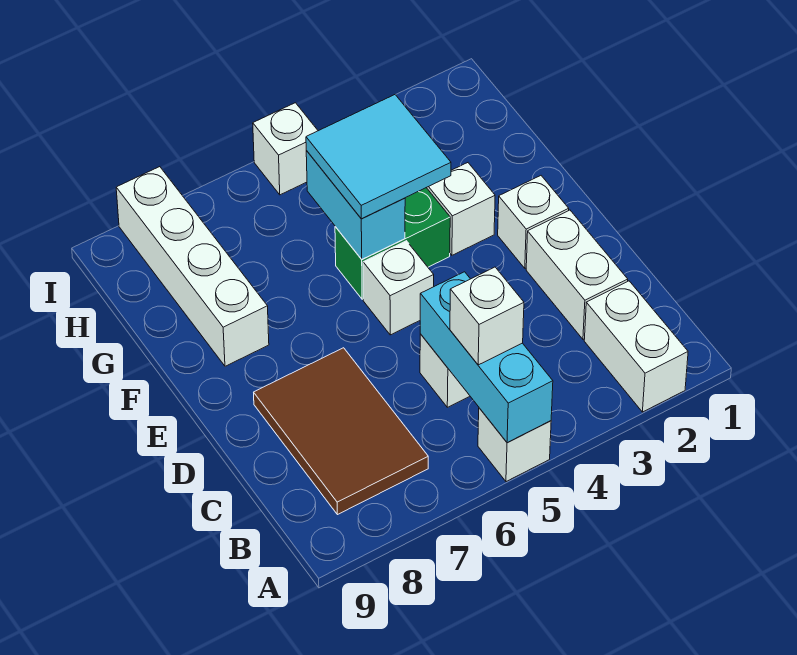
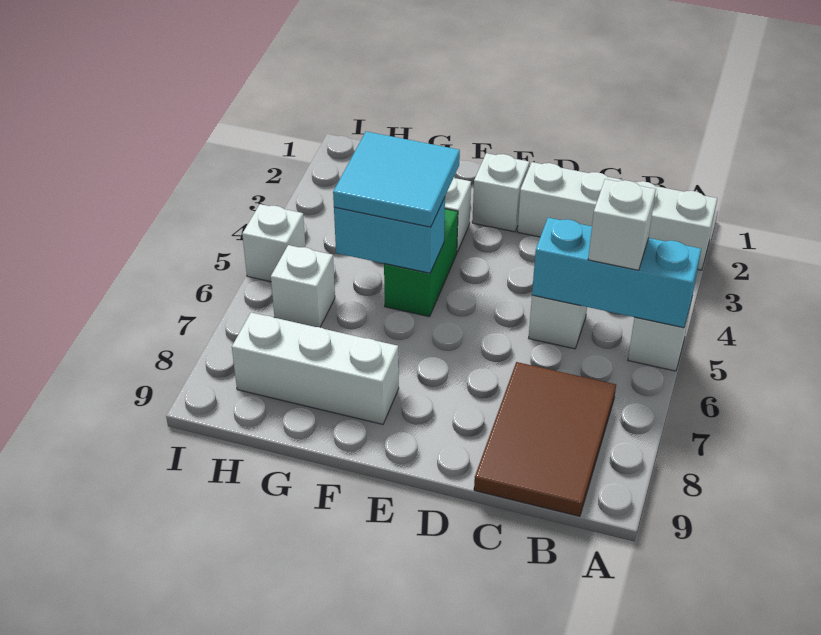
brown tile B7:D8 level 1 -> brown tile B7:C9 level 1
white brick E5 level 1 -> white brick H6 level 1
white brick F8:I8 level 1 -> white brick F8:H8 level 1

